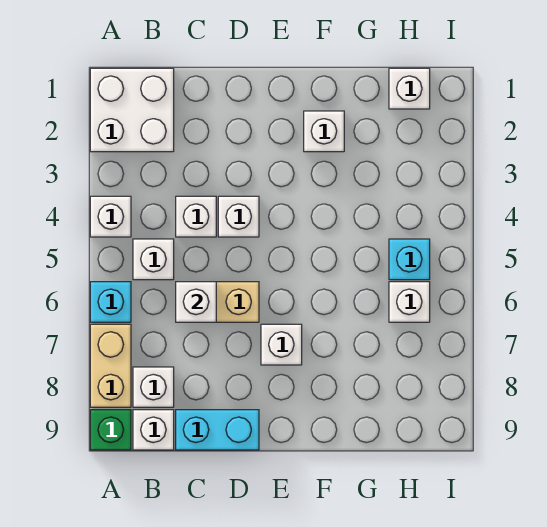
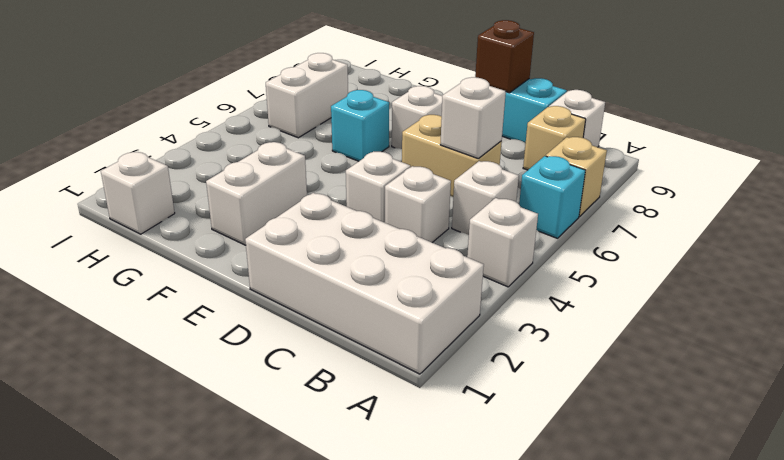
white brick A1:B2 level 1 -> white brick A1:D2 level 1
tan brick A7:A8 level 1 -> tan brick A7 level 1
green brick A9 level 1 -> none
white brick B8 level 1 -> tan brick B8 level 1
none -> brown brick D9 level 2
white brick F2 level 1 -> white brick F2:F3 level 1
cyan brick H5 level 1 -> cyan brick F6 level 1
white brick H6 level 1 -> white brick H6:H7 level 1

